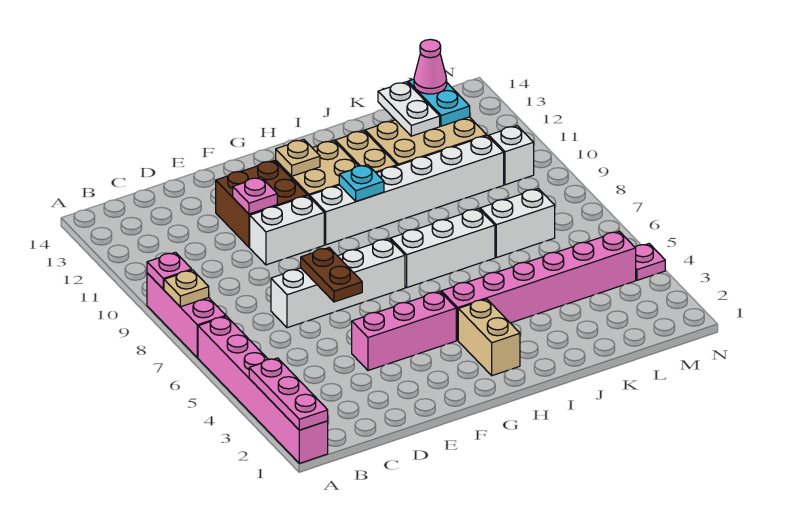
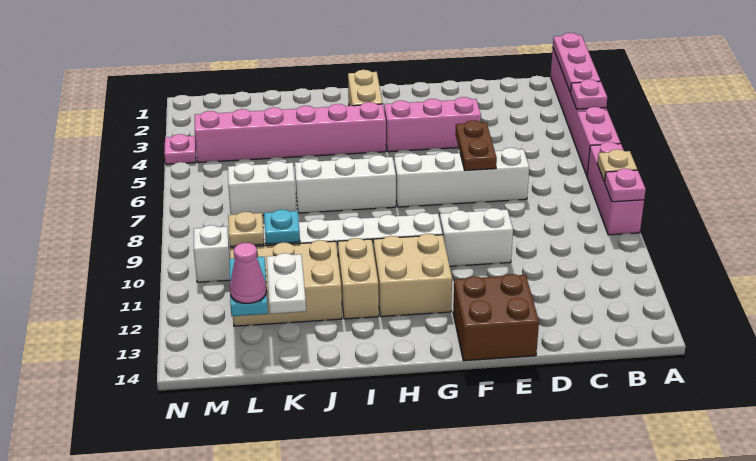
brown brick E11:F12 level 1 -> brown brick E13:F14 level 1
pink plate E11 level 2 -> pink plate A4 level 2
tan plate G12 level 2 -> tan plate L10 level 2
cyan plate H10 level 2 -> cyan plate K10 level 2

